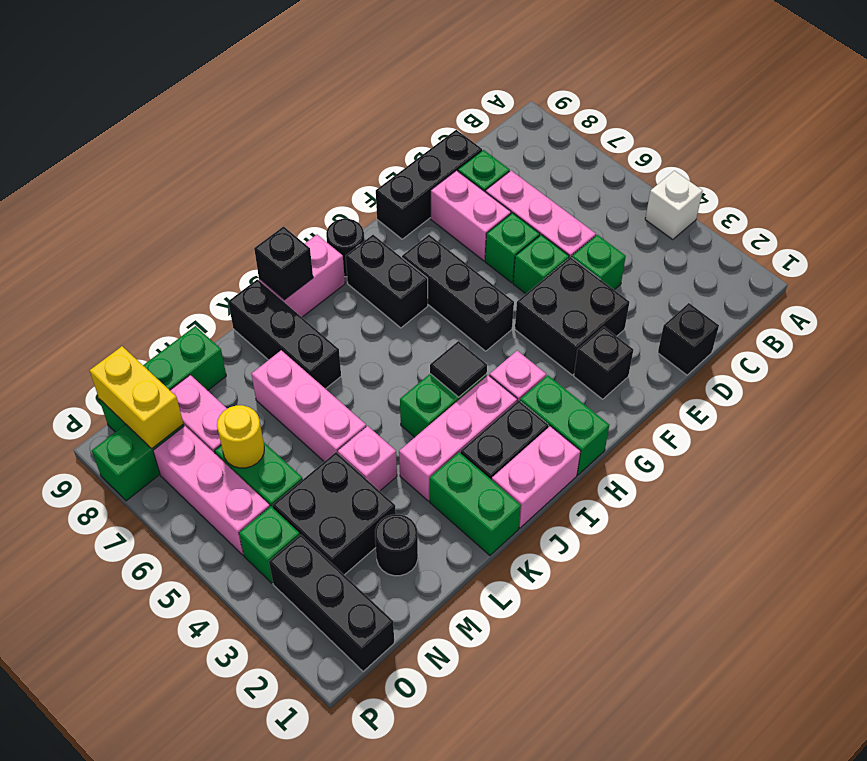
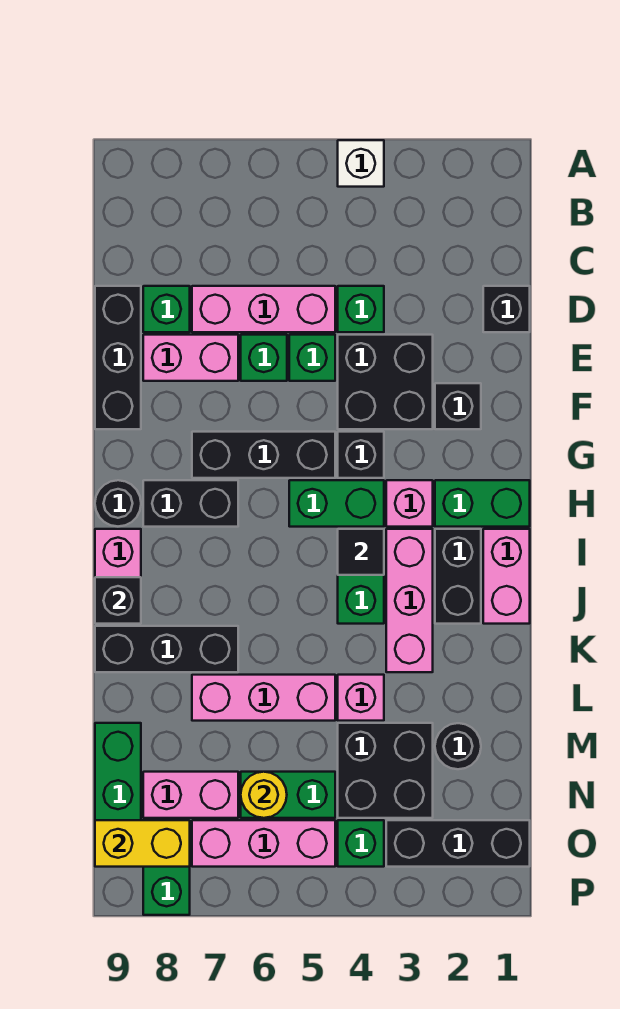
none -> black brick G4 level 1
green brick K1:K2 level 1 -> green brick H4:H5 level 1

